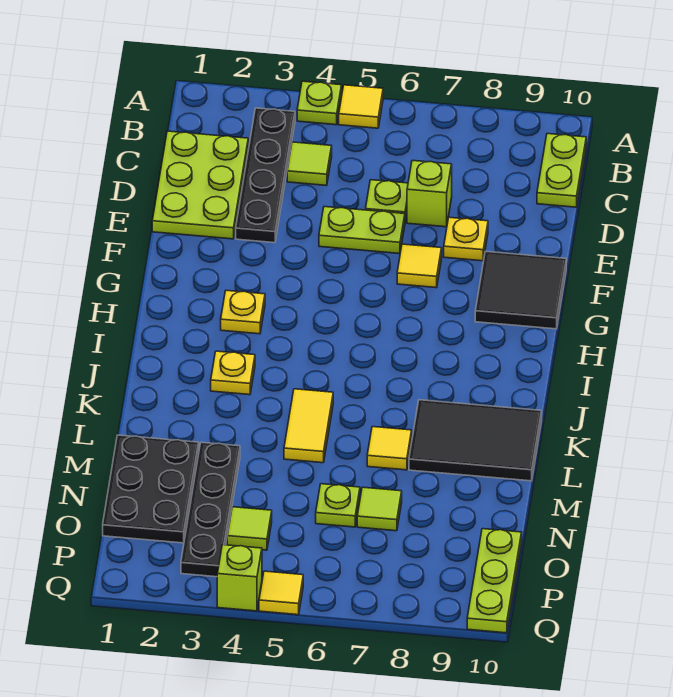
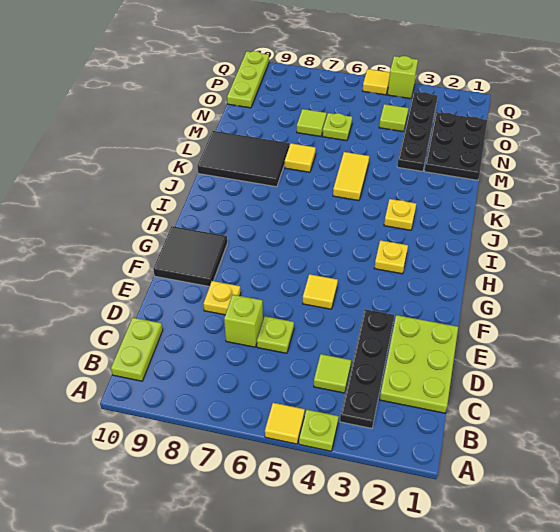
lime plate E5:E6 level 1 -> none
yellow tile F7 level 1 -> yellow tile F5 level 1

